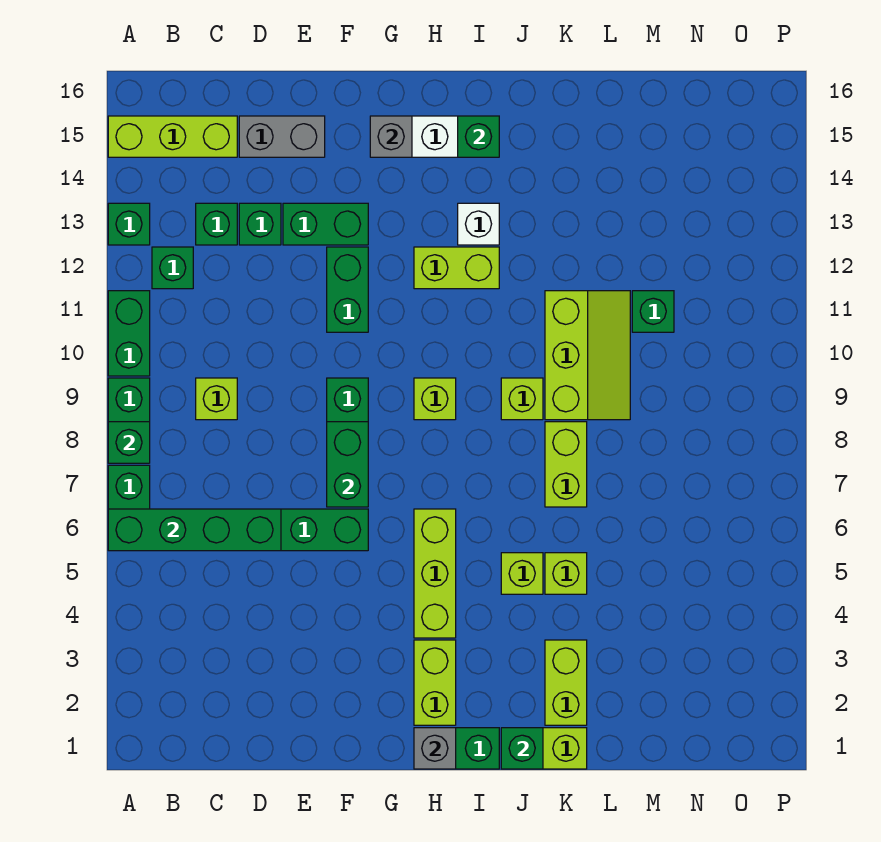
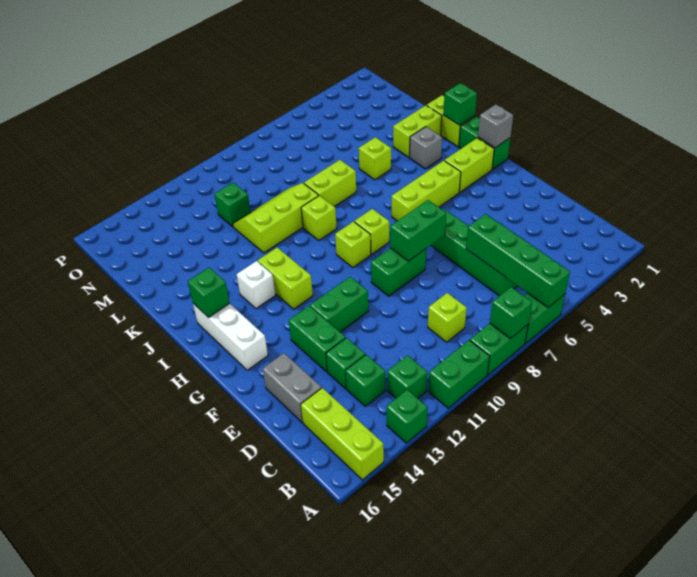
grey brick G15 level 2 -> grey brick J3 level 1
lime brick J5 level 1 -> lime brick H8 level 1

